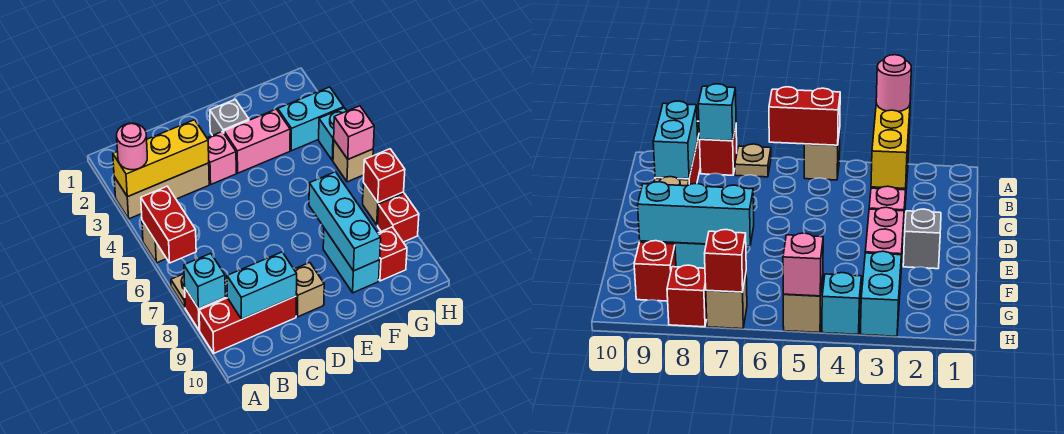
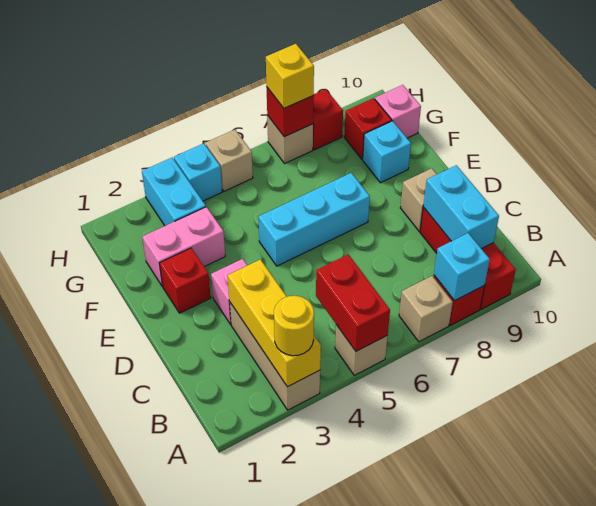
pink round brick A3 level 3 -> yellow round brick A3 level 3
red brick A5:A6 level 2 -> red brick A5:B5 level 2
tan plate A7 level 1 -> tan brick A7 level 1
grey brick E2 level 1 -> red brick E2 level 1
pink brick E3:F3 level 1 -> pink brick F2:F3 level 1
cyan brick F7:F9 level 2 -> cyan brick E5:E7 level 1
cyan brick F8:F9 level 1 -> cyan brick F9 level 1
pink brick H5 level 2 -> pink brick G10 level 1
none -> yellow brick H7 level 3

